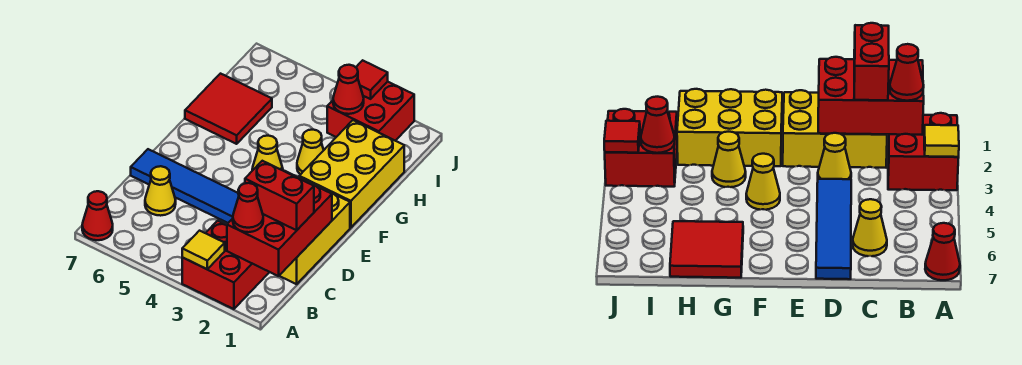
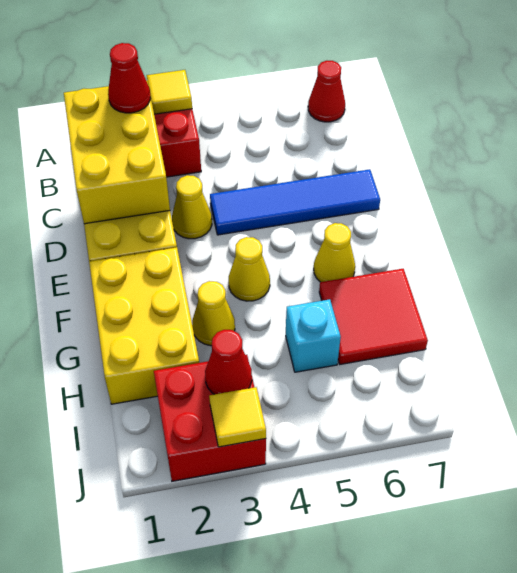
red brick B1:D2 level 2 -> yellow brick B1:D2 level 2
red brick C1:C2 level 3 -> none
yellow cone C6 level 1 -> yellow cone F6 level 1
none -> cyan brick H5 level 1
red tile J3 level 2 -> yellow tile J3 level 2

